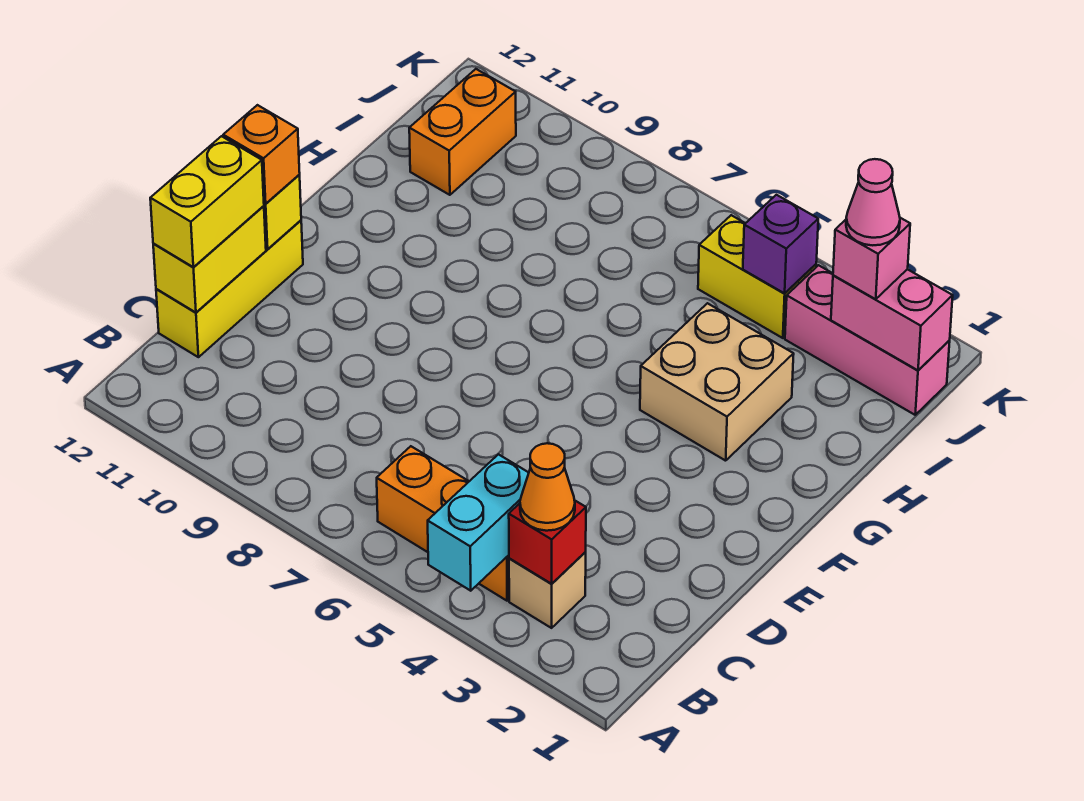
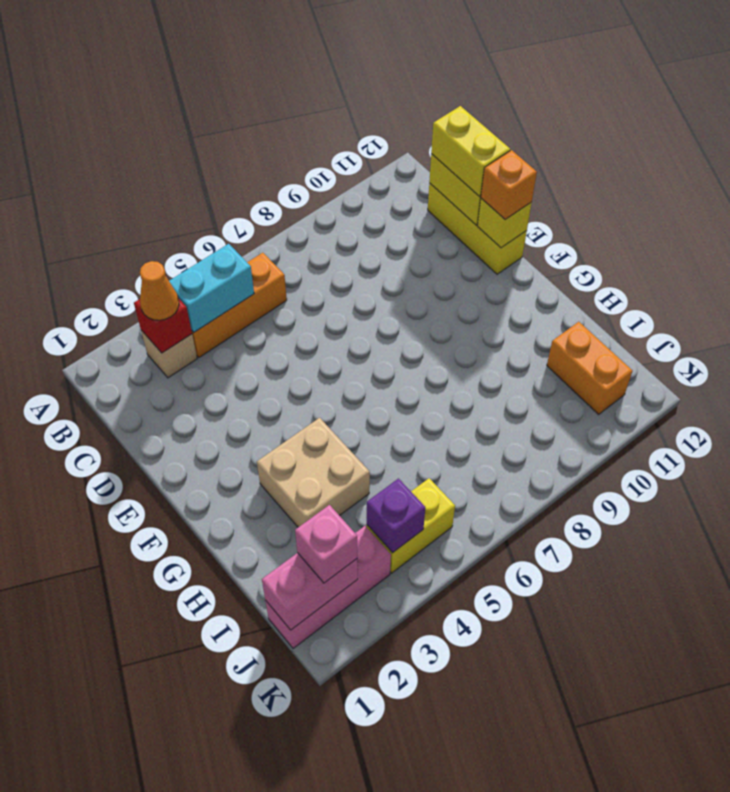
cyan brick A4:B4 level 2 -> cyan brick B4:B5 level 2
pink cone J2 level 4 -> none

